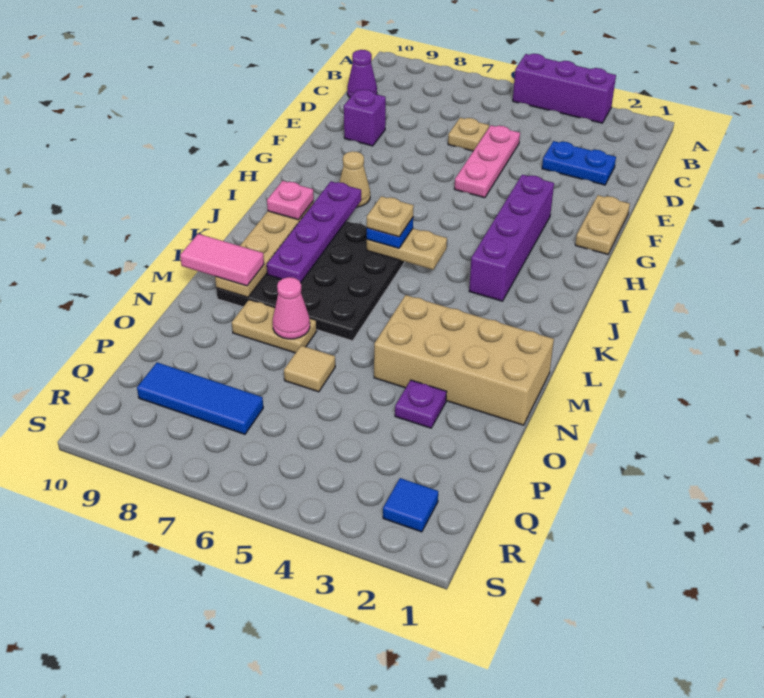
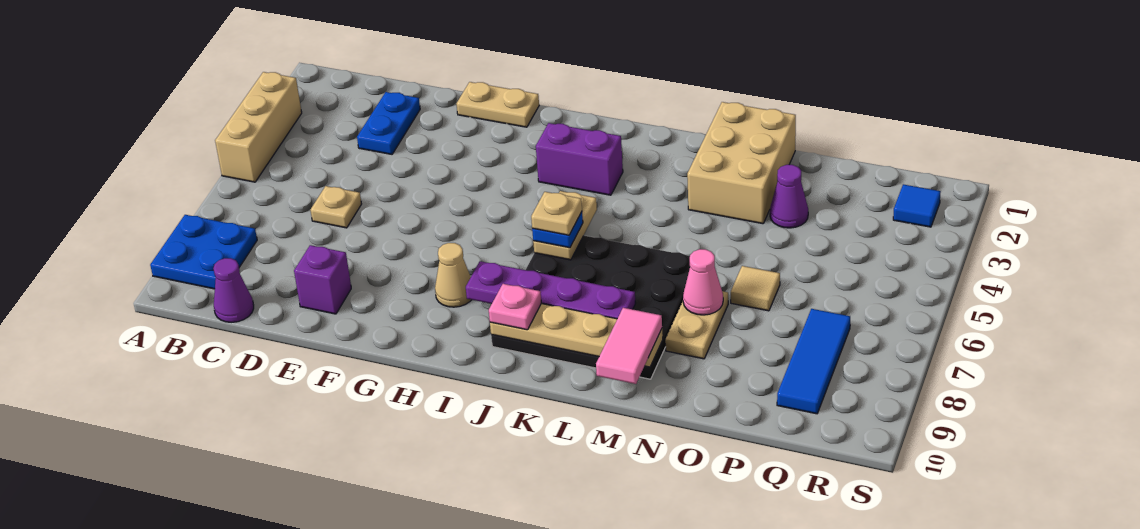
purple brick A3:A5 level 1 -> tan brick A3:A5 level 1
none -> blue plate A8:B9 level 1
pink plate D5:F5 level 1 -> none
purple brick G3:J3 level 1 -> purple brick I3:J3 level 1
tan brick M1:N4 level 1 -> tan brick M1:N3 level 1
purple plate O3 level 1 -> purple cone O3 level 1

